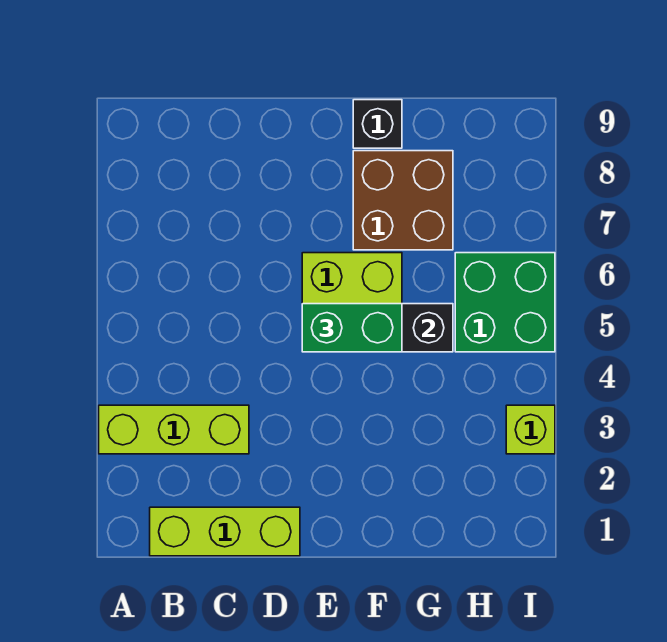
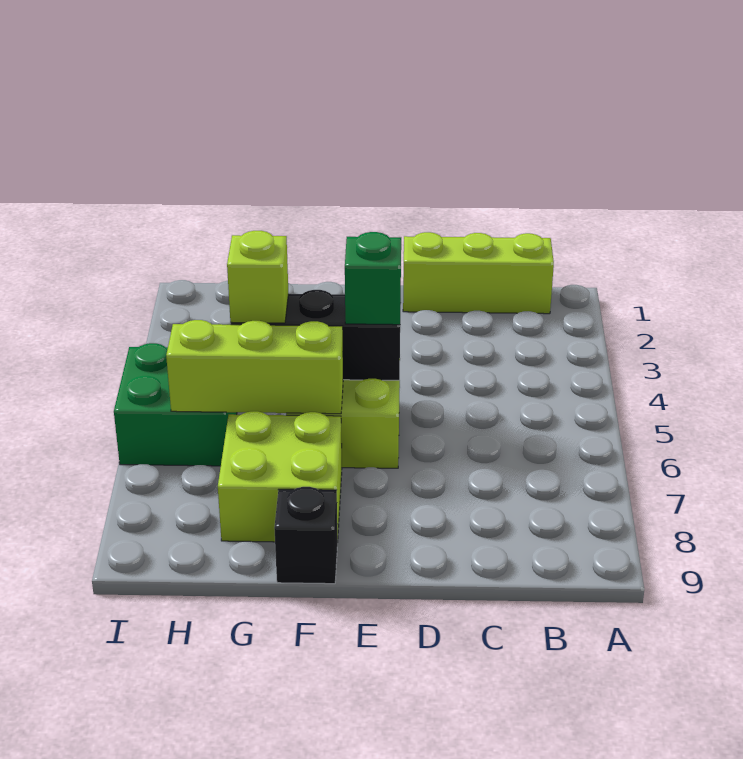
lime brick A3:C3 level 1 -> lime brick F6:H6 level 2
green brick E5:F5 level 3 -> green brick E5 level 3
brown brick F7:G8 level 1 -> lime brick F7:G8 level 1
lime brick I3 level 1 -> lime brick G5 level 3

